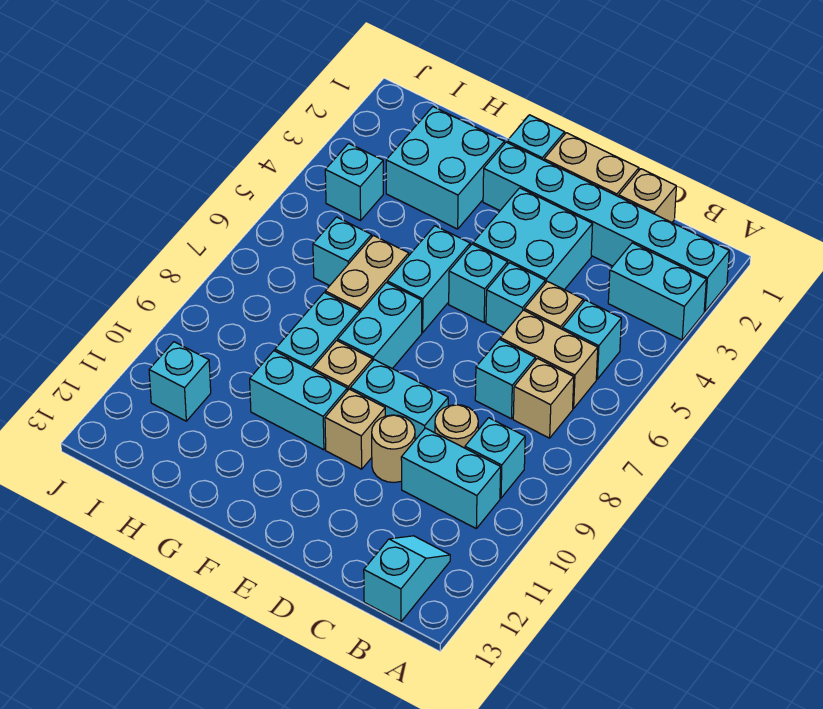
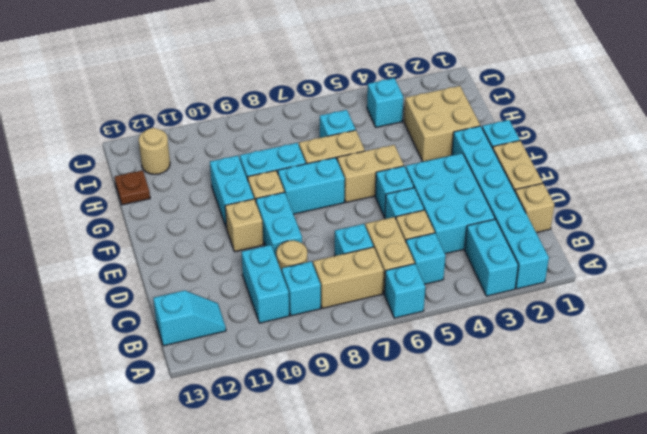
tan brick B7 level 1 -> tan brick B7:B8 level 1
cyan brick D3:E4 level 1 -> cyan brick C3:E4 level 1
tan round brick D10 level 1 -> tan round brick I12 level 1
cyan brick F5:F6 level 1 -> tan brick F5:F6 level 1
cyan brick G2:H3 level 1 -> tan brick G2:H3 level 1
none -> brown plate H13 level 1
cyan brick I11 level 1 -> cyan brick A6 level 1

